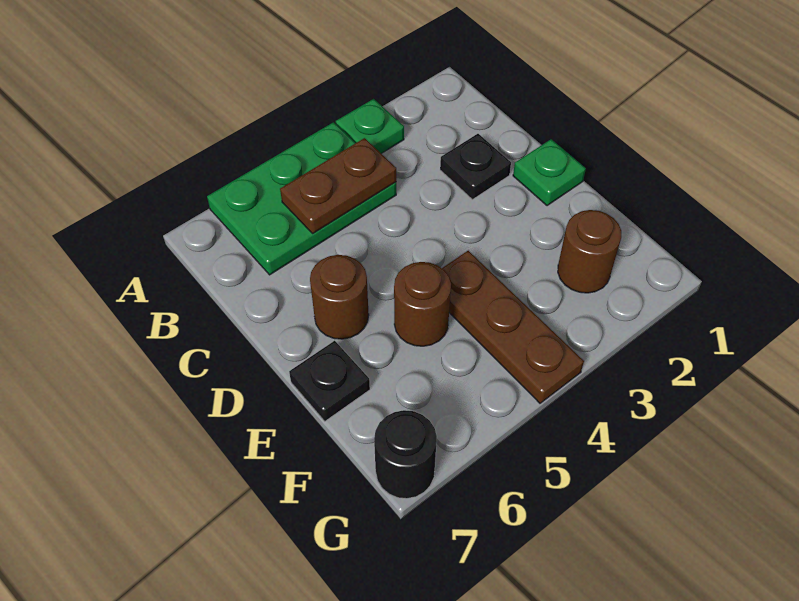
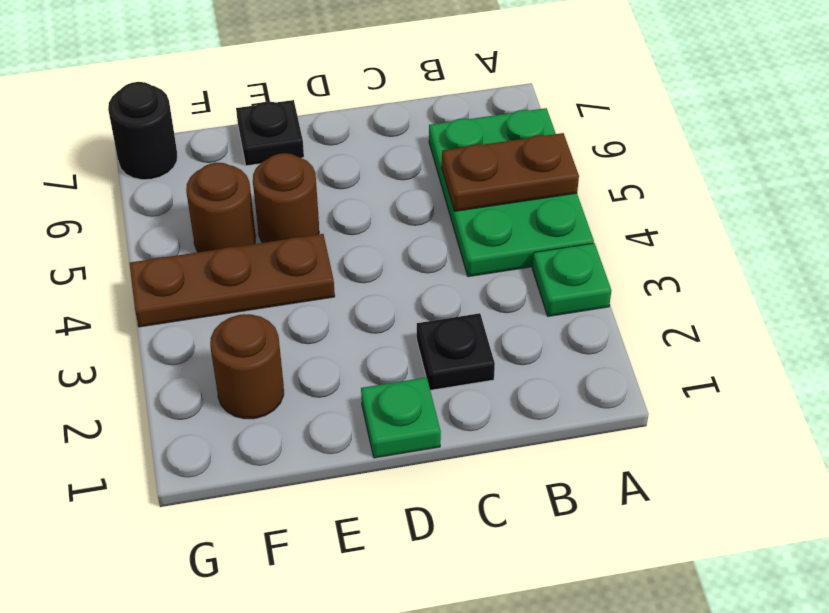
brown plate B4:B5 level 2 -> brown plate A5:B5 level 2
brown round brick D6 level 1 -> brown round brick F5 level 1

